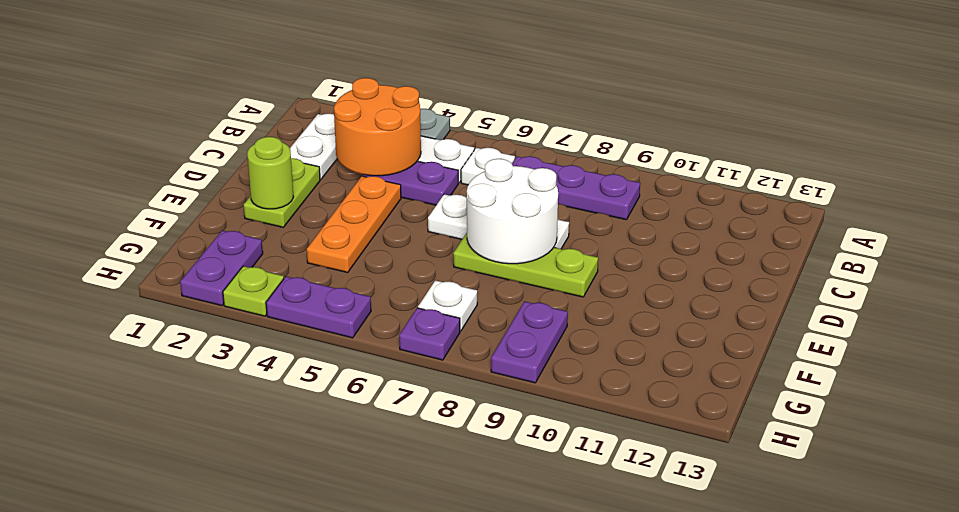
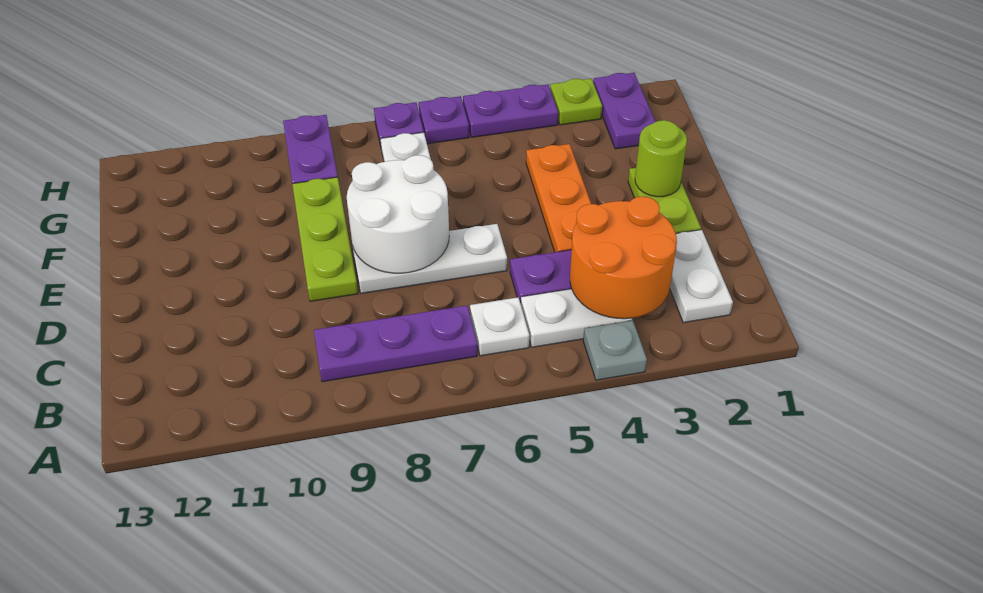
lime plate E7:E9 level 1 -> lime plate D9:F9 level 1
none -> purple plate H6 level 1

